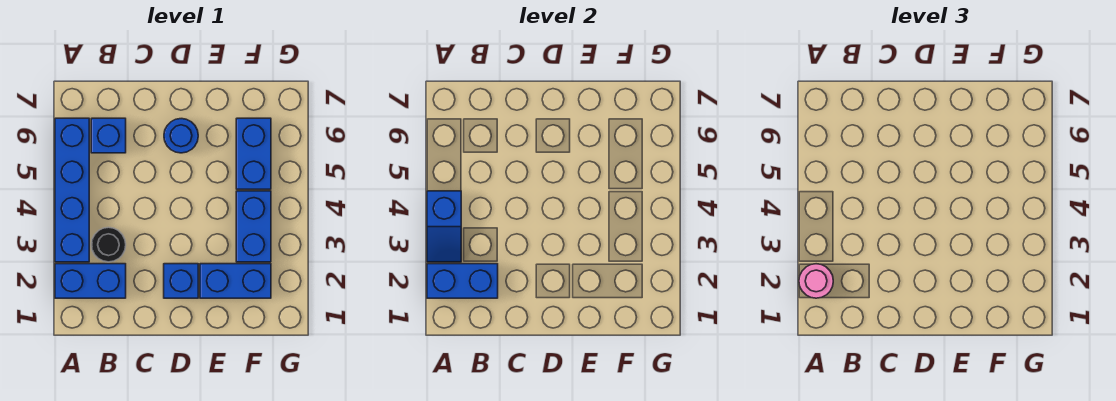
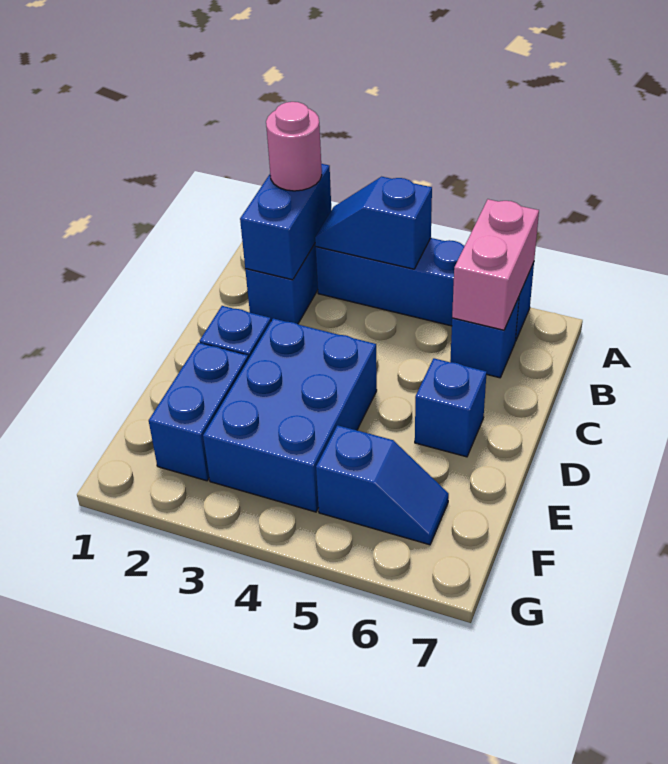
none -> pink brick A6:B6 level 2
black round brick B3 level 1 -> none
blue round brick D6 level 1 -> blue brick D6 level 1
blue brick F3:F4 level 1 -> blue brick D3:F4 level 1
blue brick F5:F6 level 1 -> blue slope F5:F6 level 1 top 5

